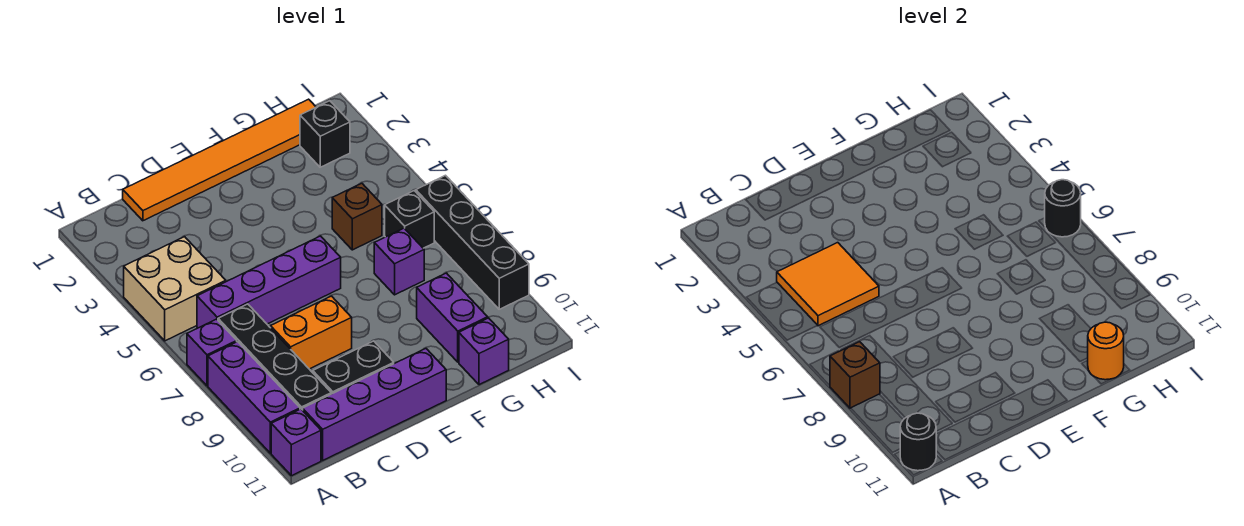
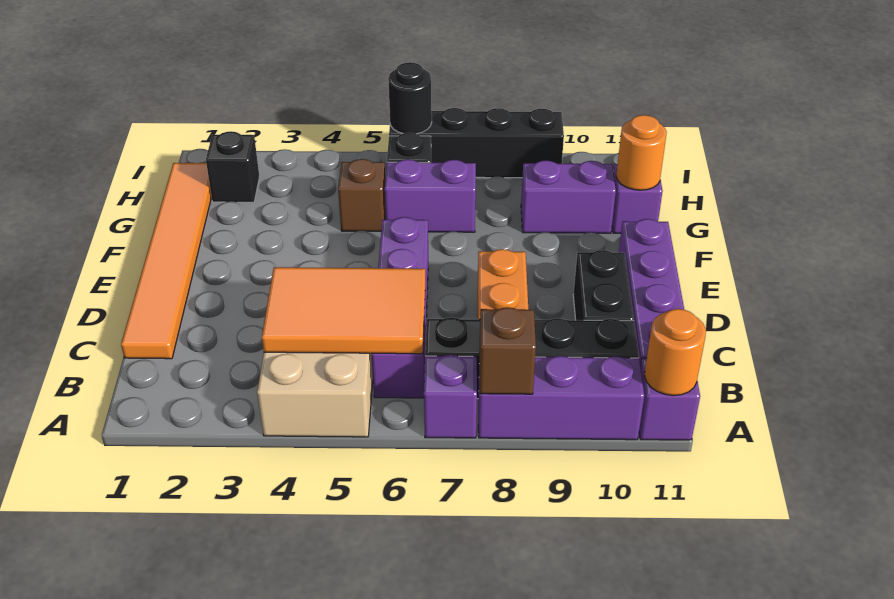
black round brick A11 level 2 -> orange round brick A11 level 2
orange tile B4:C5 level 2 -> orange tile B4:C6 level 2
purple brick G7 level 1 -> purple brick G6:G7 level 1

